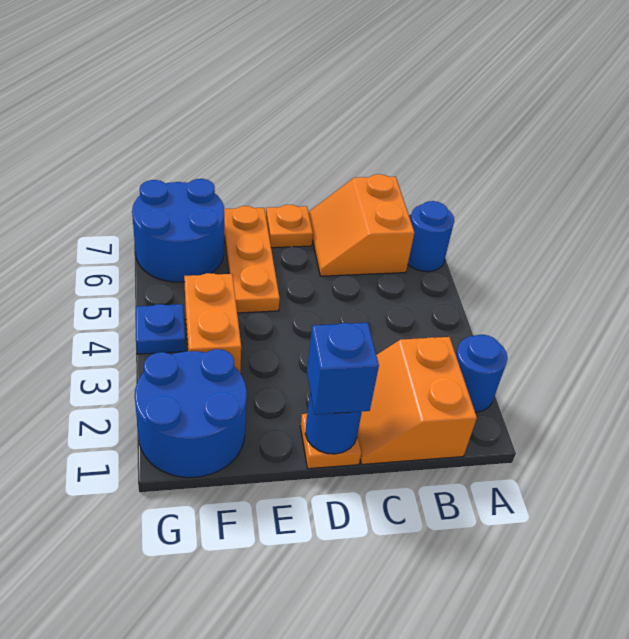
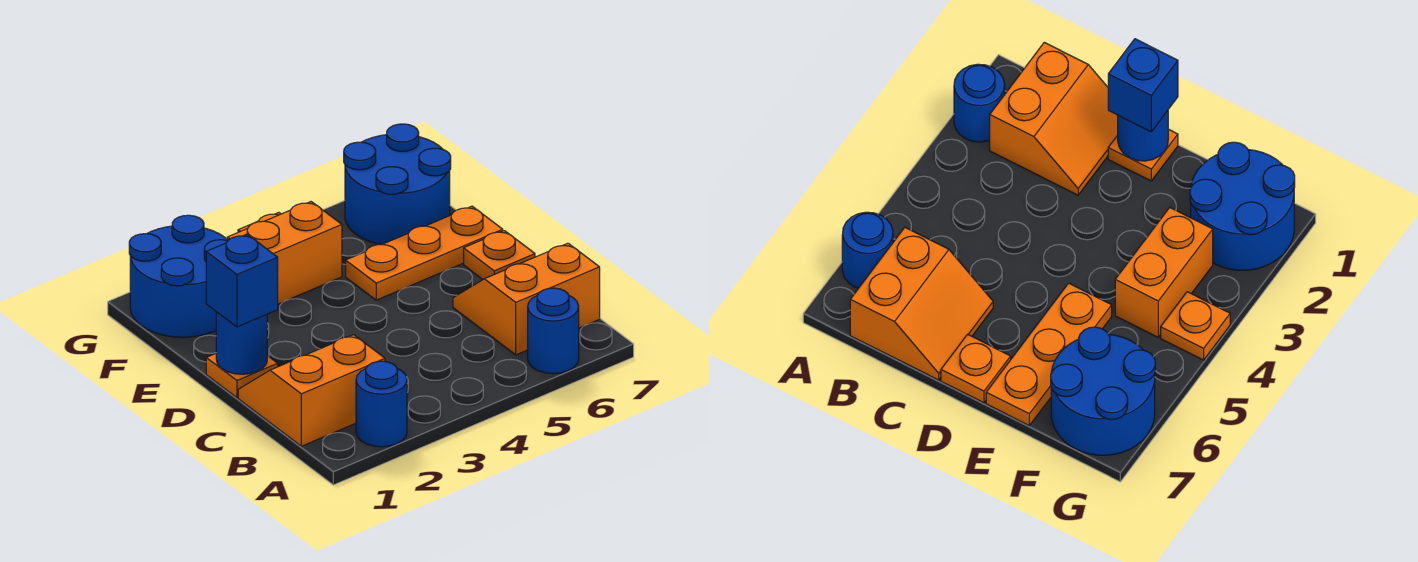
blue plate G4 level 1 -> orange plate G4 level 1

